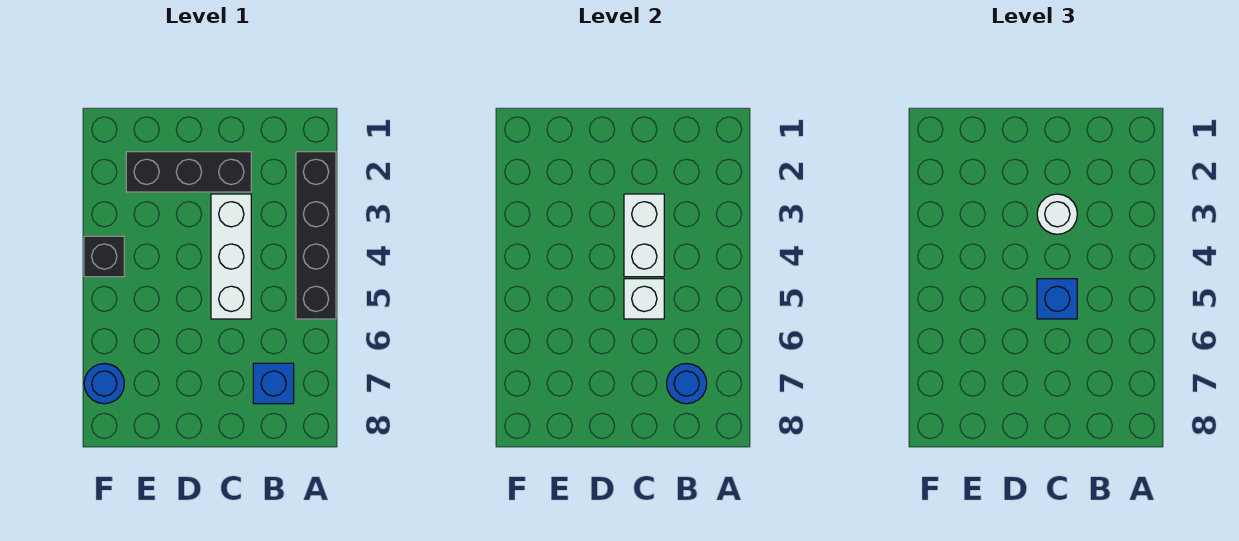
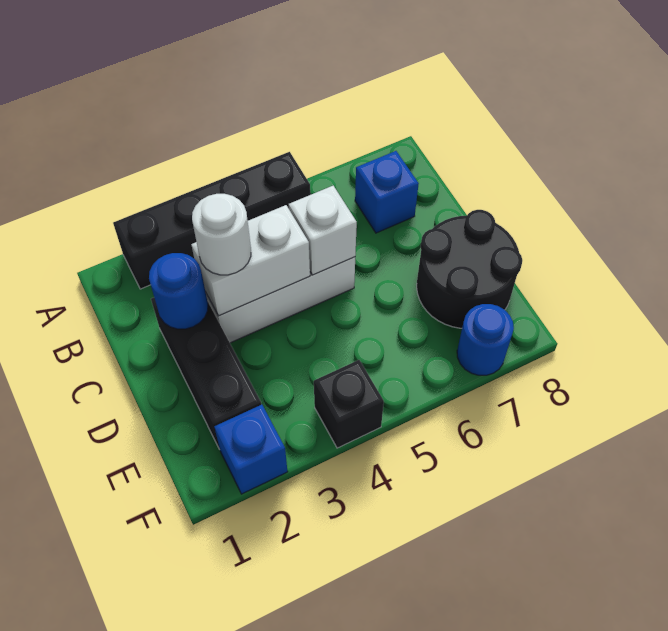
blue round brick B7 level 2 -> blue round brick C2 level 2
blue brick C5 level 3 -> blue brick F2 level 1
none -> black round brick D7:E8 level 1

